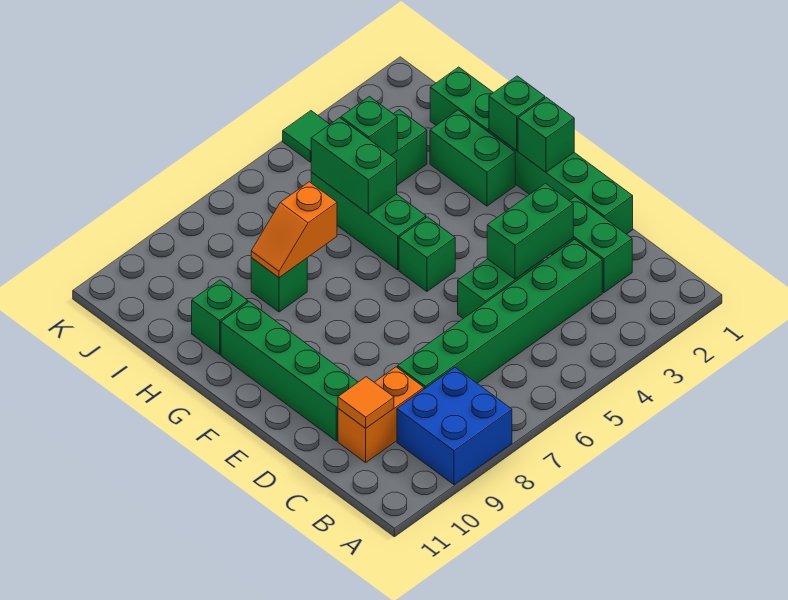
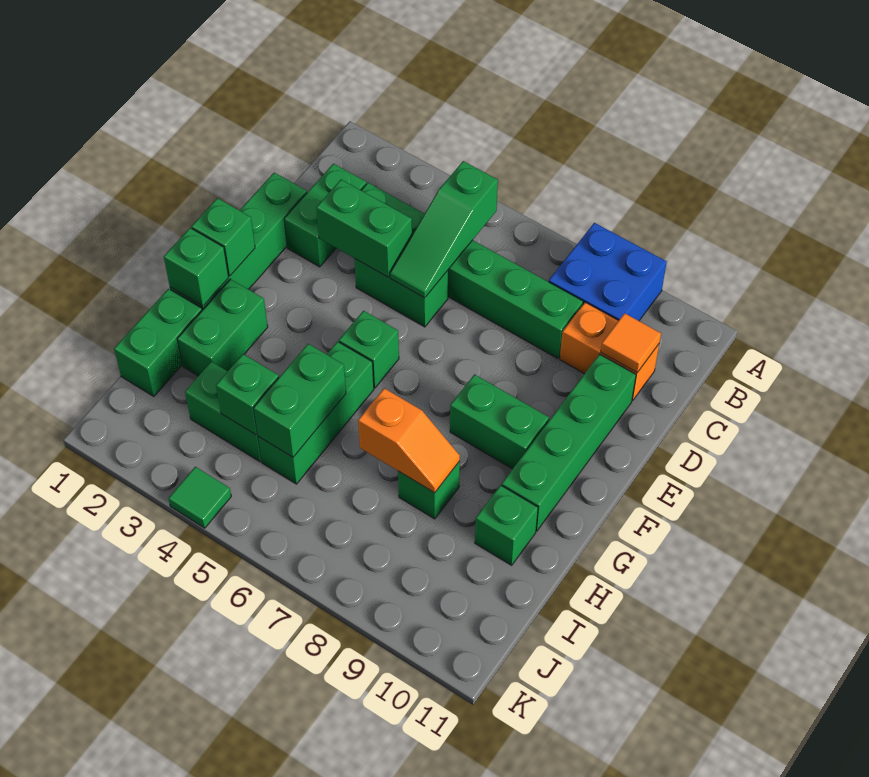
none -> green slope B5:D5 level 2 top B
none -> green brick F8:F9 level 1

